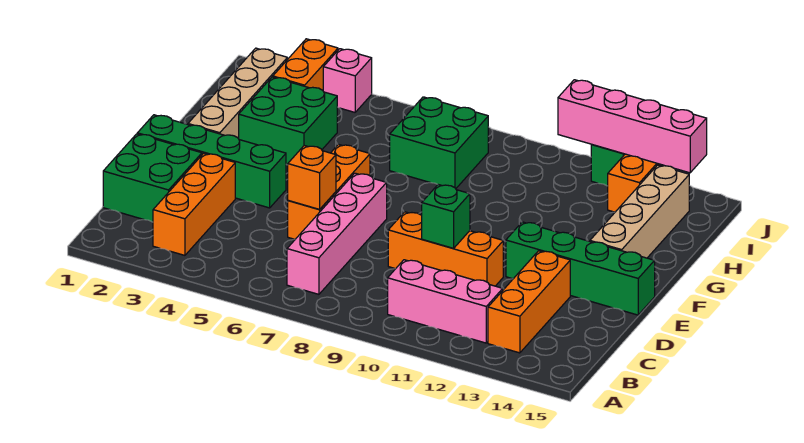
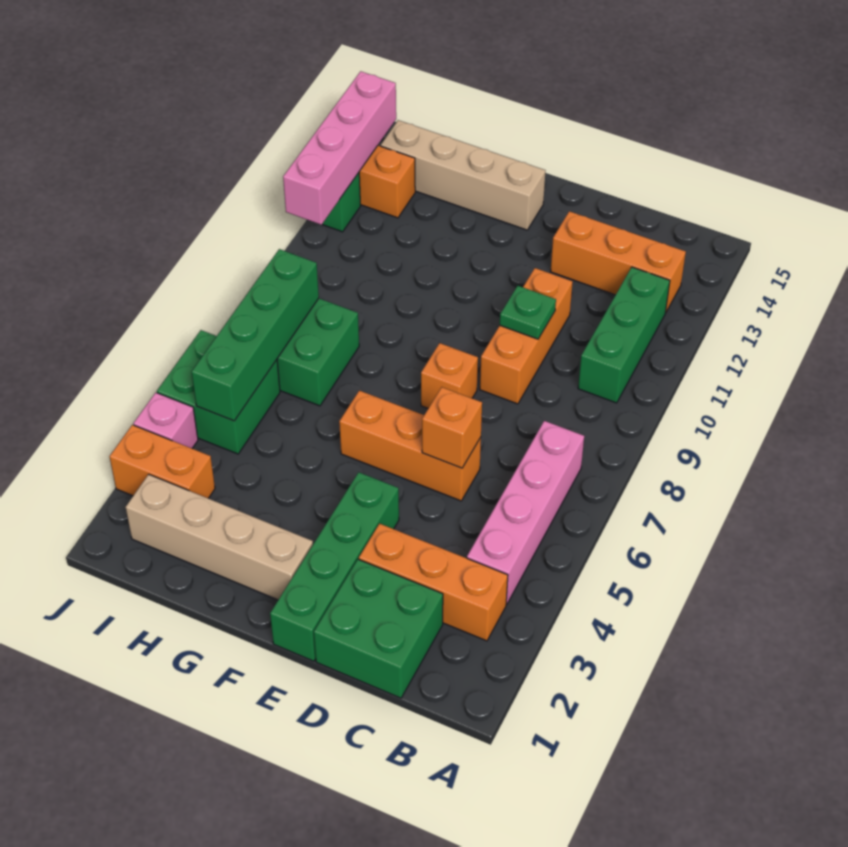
pink brick B7:E7 level 1 -> pink brick B4:B7 level 1
pink brick B10:B12 level 1 -> green brick B10:B12 level 1
green brick D10 level 2 -> green plate D10 level 2
none -> orange brick E8 level 1
green brick E12:E15 level 1 -> green brick I5:I8 level 2
green brick G3:H4 level 1 -> green brick I5:J6 level 1

